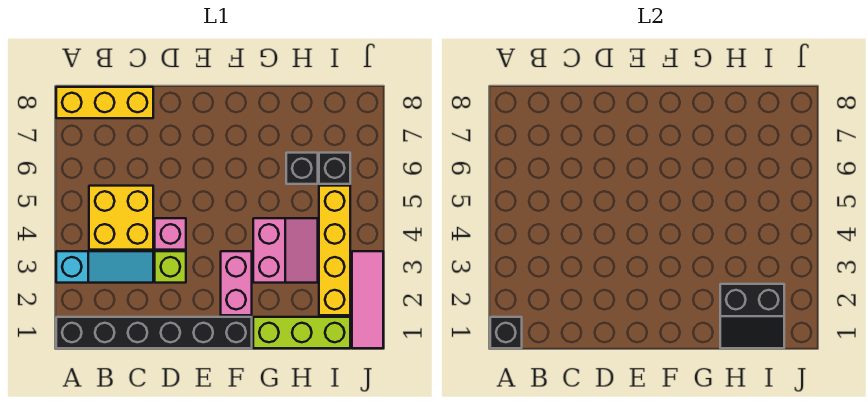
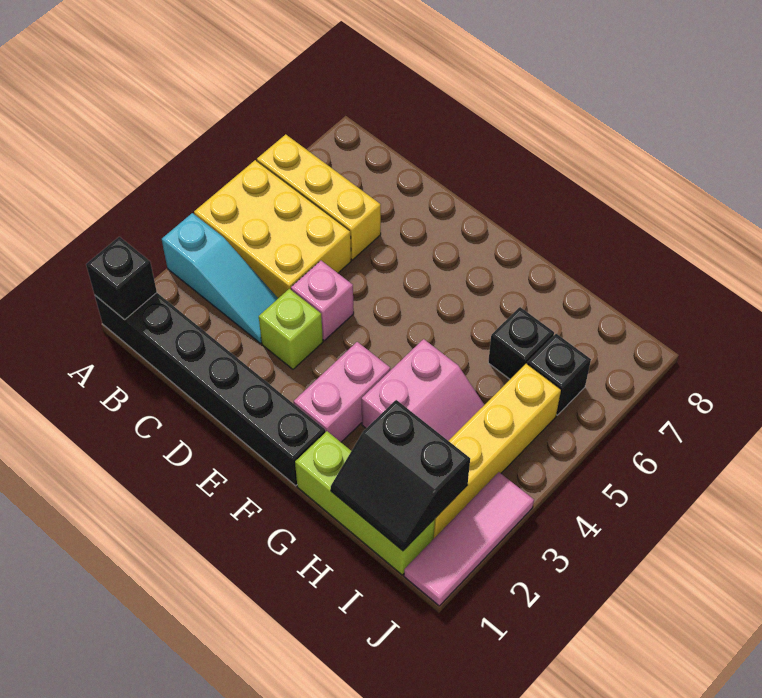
yellow brick A8:C8 level 1 -> yellow brick A6:C6 level 1
yellow brick B4:C5 level 1 -> yellow brick A4:C5 level 1

